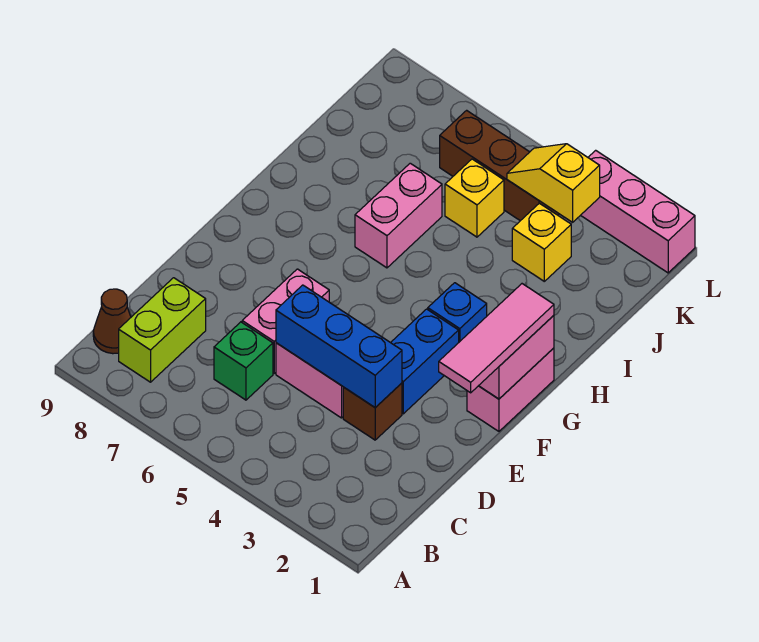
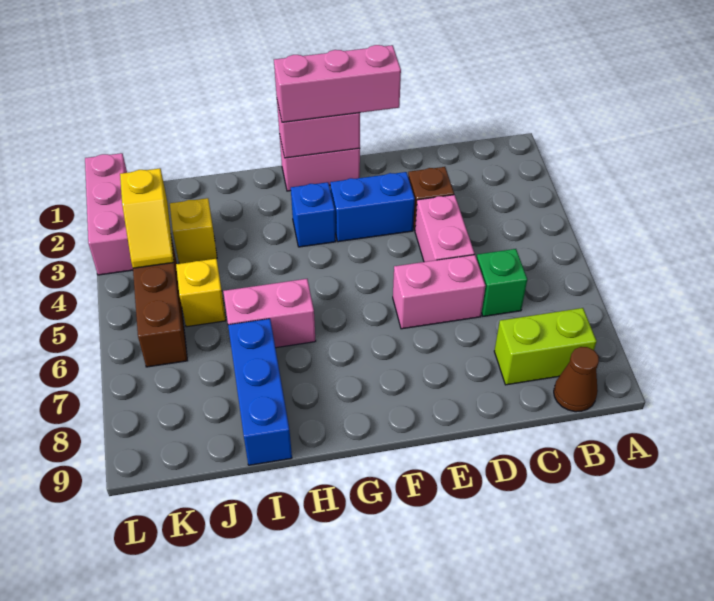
blue brick D3:D5 level 2 -> blue brick I7:I9 level 1
pink tile E1:G1 level 3 -> pink brick E1:G1 level 3

